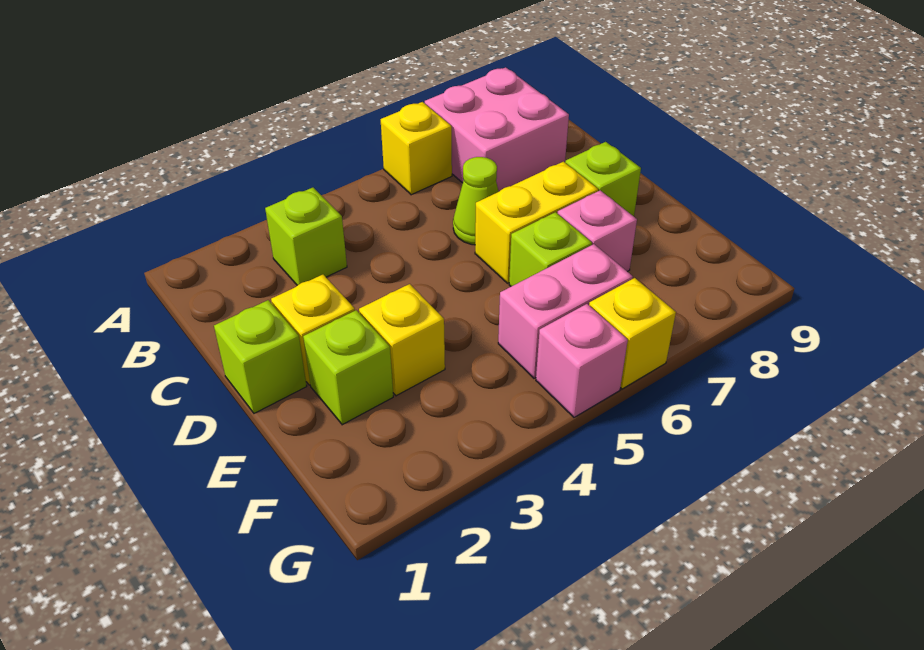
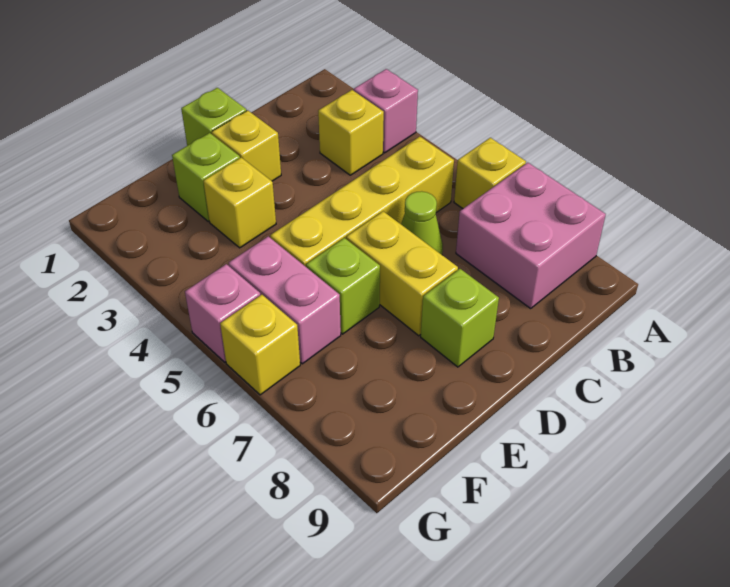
lime brick B3 level 1 -> yellow brick B3 level 1
none -> yellow brick B5:E5 level 1
pink brick E7 level 1 -> pink brick A3 level 1

